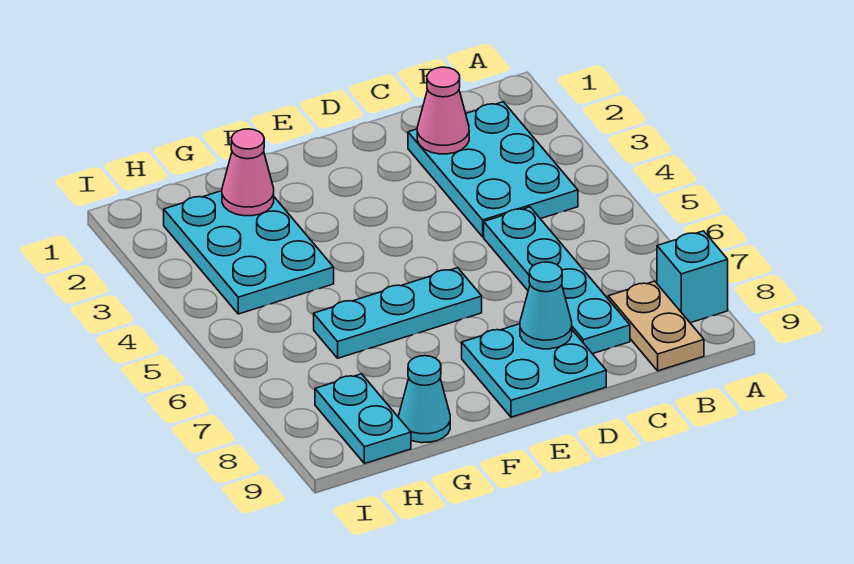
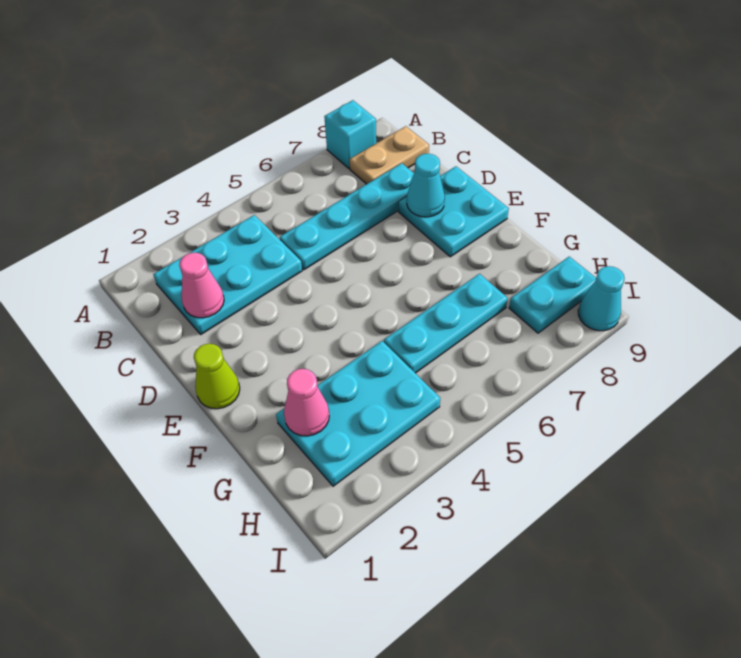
none -> lime cone E1 level 1
cyan plate E6:G6 level 1 -> cyan plate G5:G7 level 1
cyan cone G9 level 1 -> cyan cone I9 level 1

